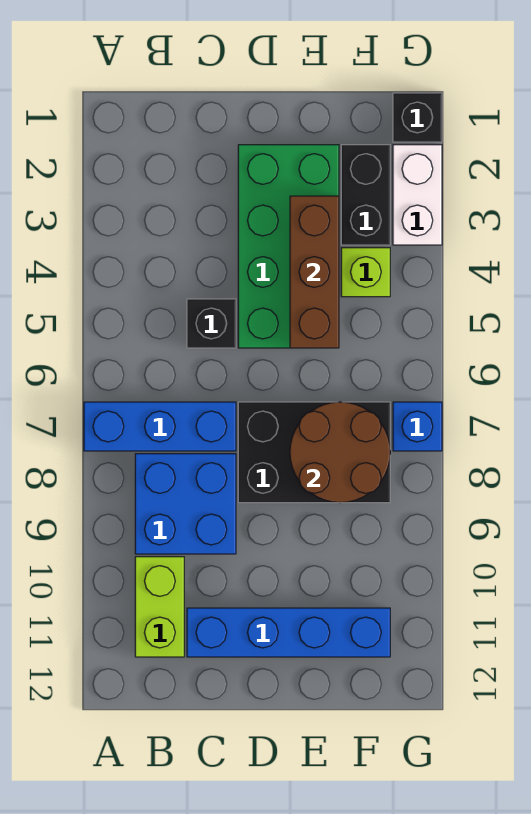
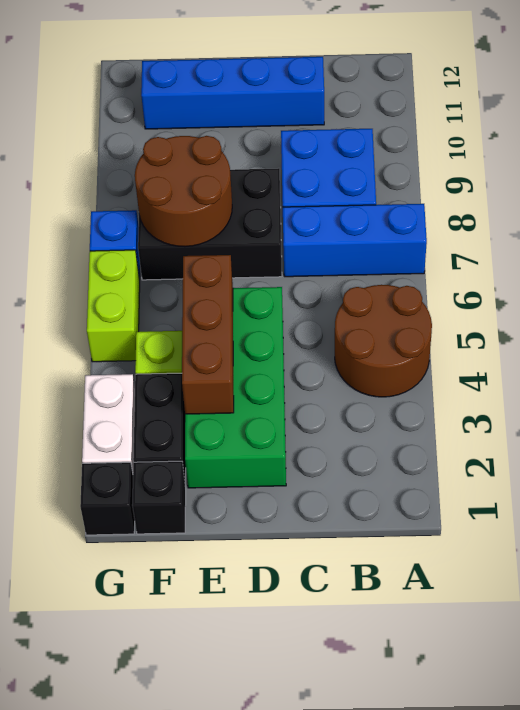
none -> brown round brick A4:B5 level 1
lime brick B10:B11 level 1 -> lime brick G5:G6 level 1
black brick C5 level 1 -> black brick F1 level 1

